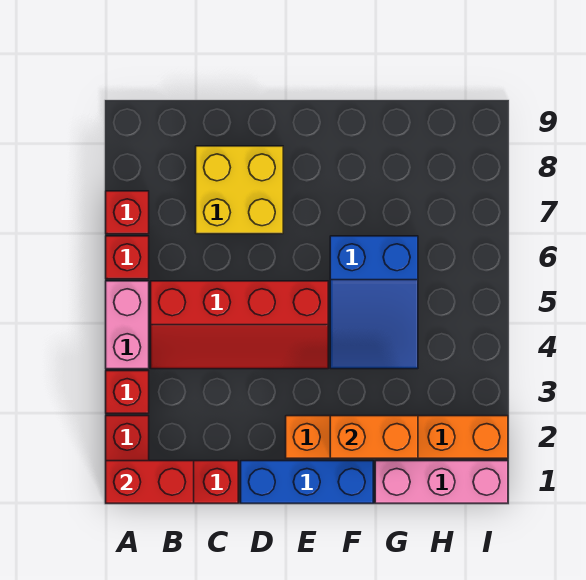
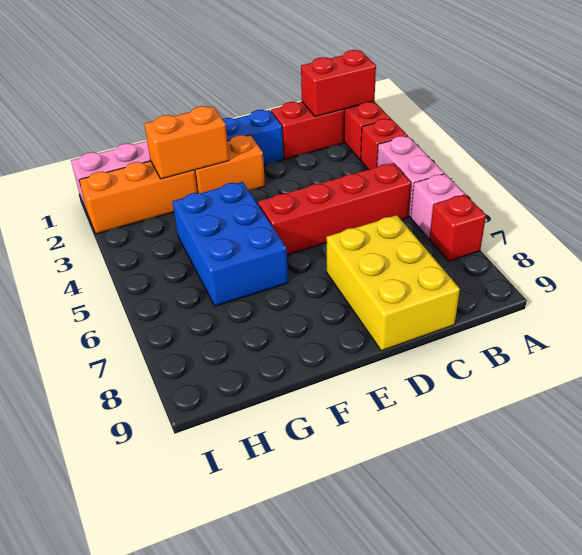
red brick A6 level 1 -> pink brick A6 level 1
yellow brick C7:D8 level 1 -> yellow brick C7:D9 level 1
blue slope F4:G6 level 1 top 6 -> blue brick F4:G6 level 1

